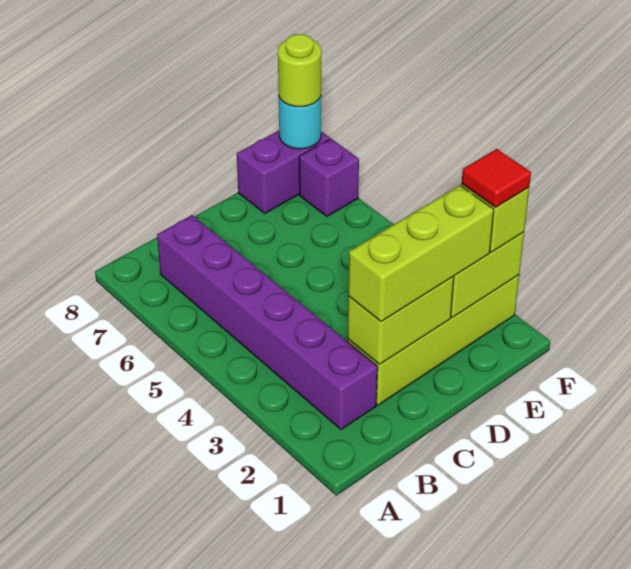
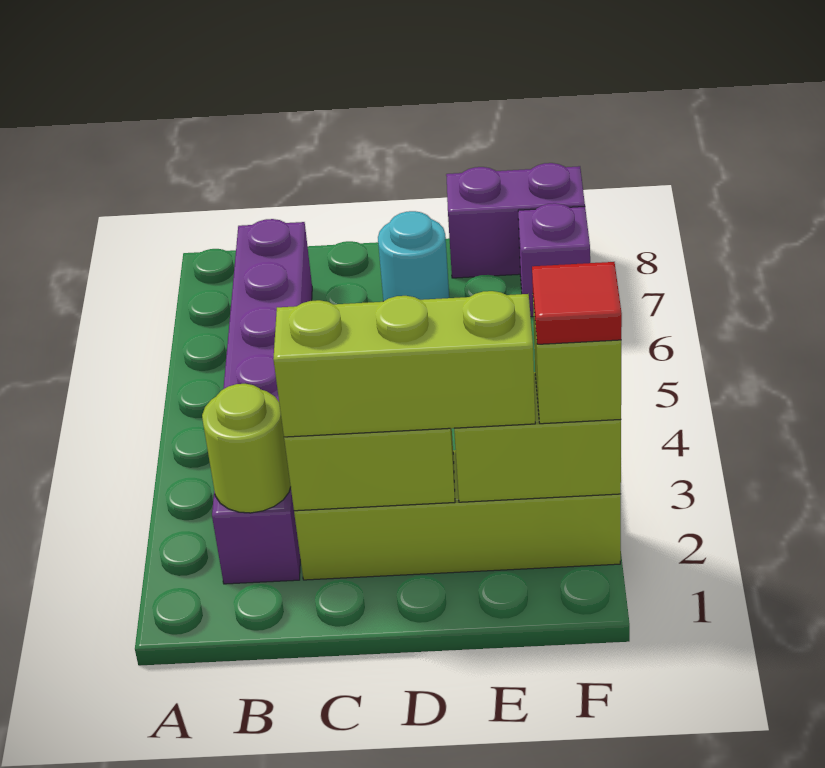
cyan round brick F8 level 2 -> cyan round brick D7 level 1
lime round brick F8 level 3 -> lime round brick B2 level 2

